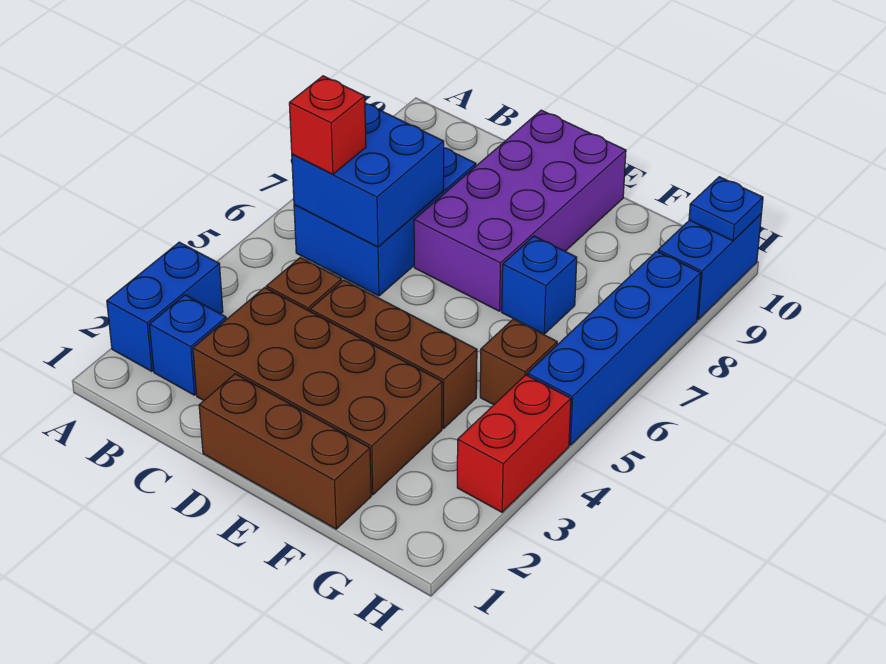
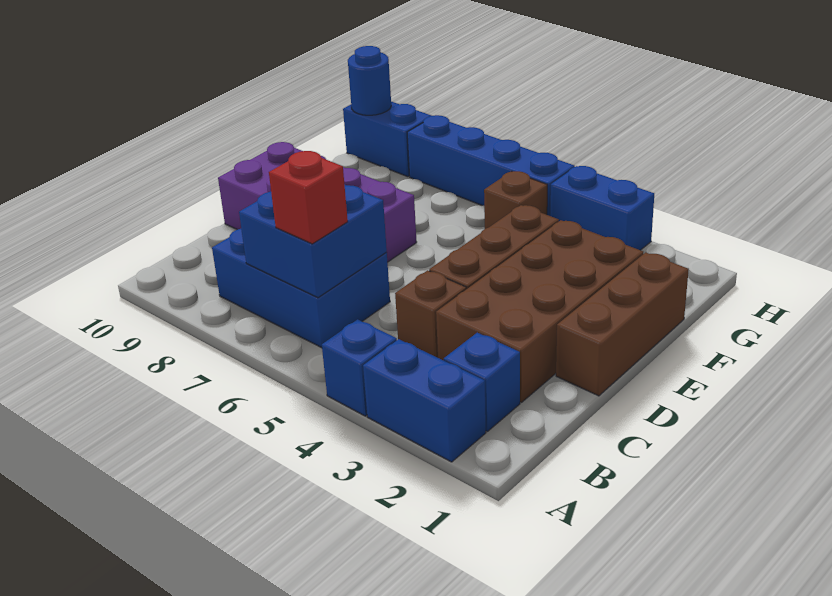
blue brick F7 level 1 -> blue brick A4 level 1
red brick H3:H4 level 1 -> blue brick H3:H4 level 1
blue plate H10 level 2 -> blue round brick H10 level 2

